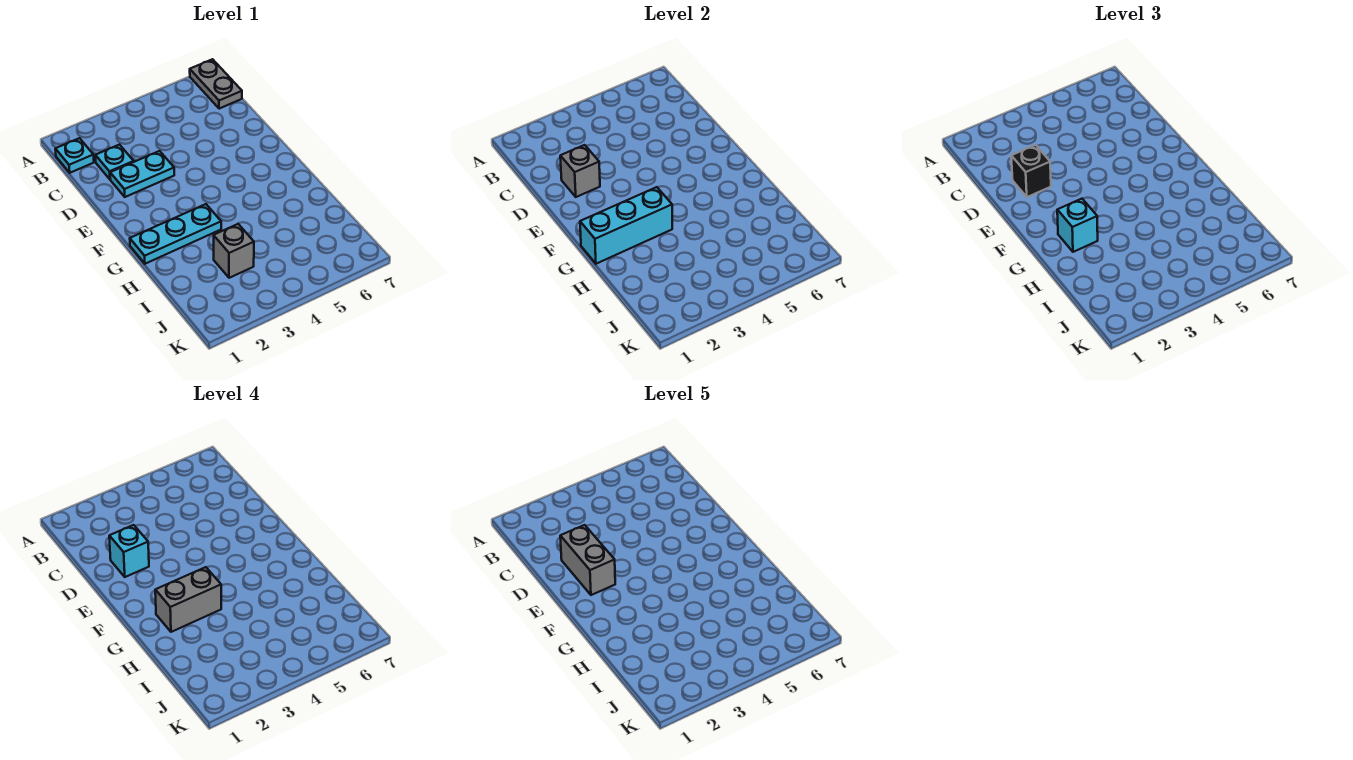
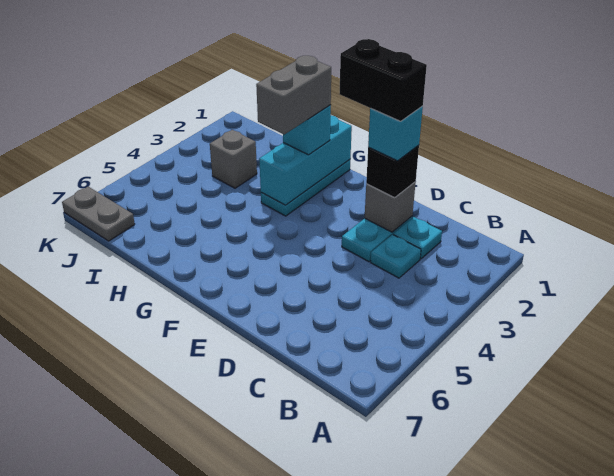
grey plate A7:B7 level 1 -> grey plate J7:K7 level 1
cyan plate B1 level 1 -> cyan plate C3 level 1
grey brick D2:E2 level 5 -> black brick D2:E2 level 5

